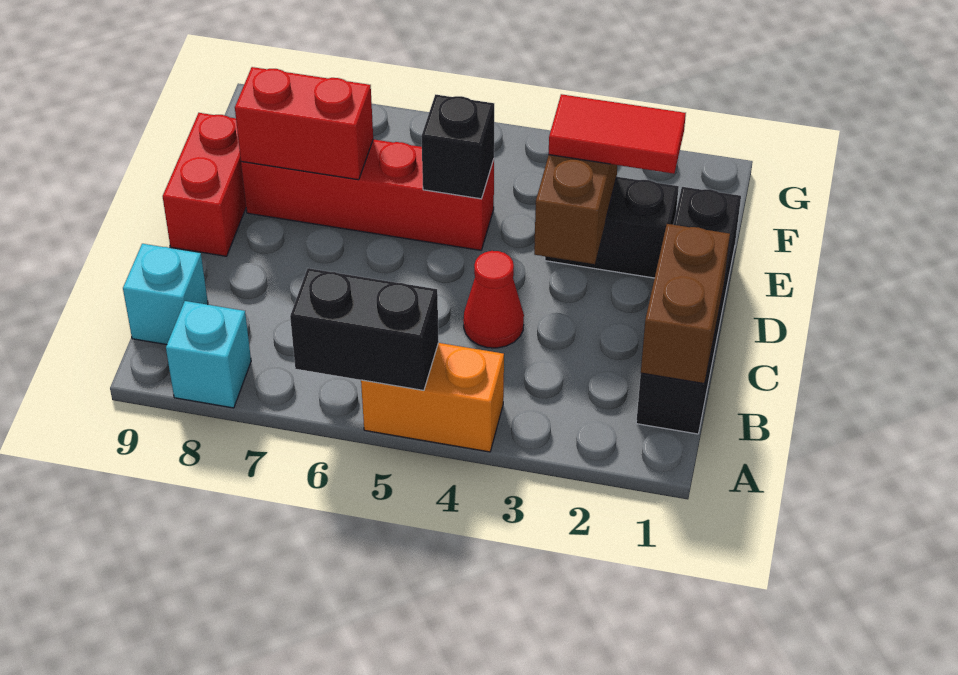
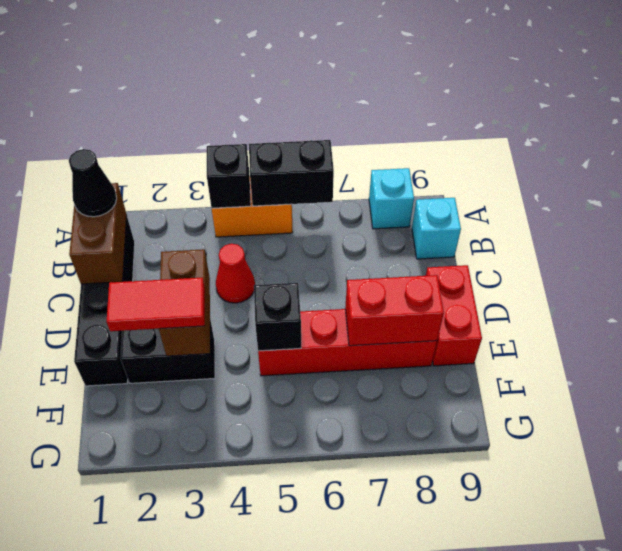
none -> black brick A4 level 2
none -> black cone B1 level 3

